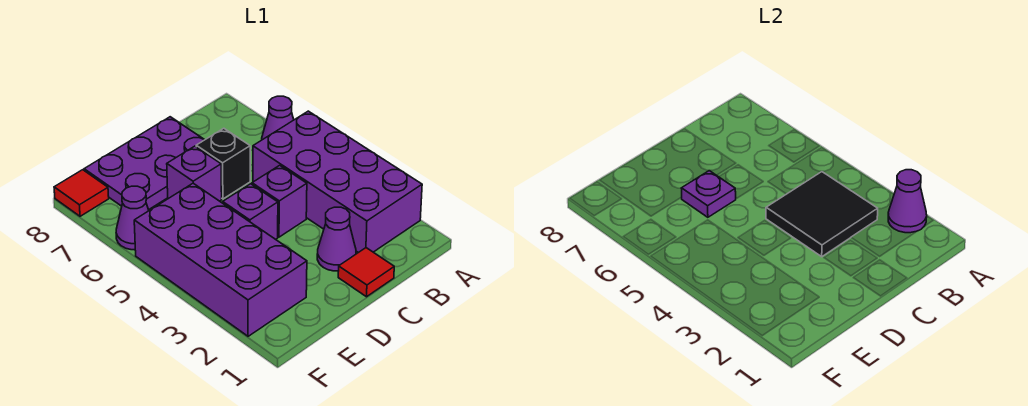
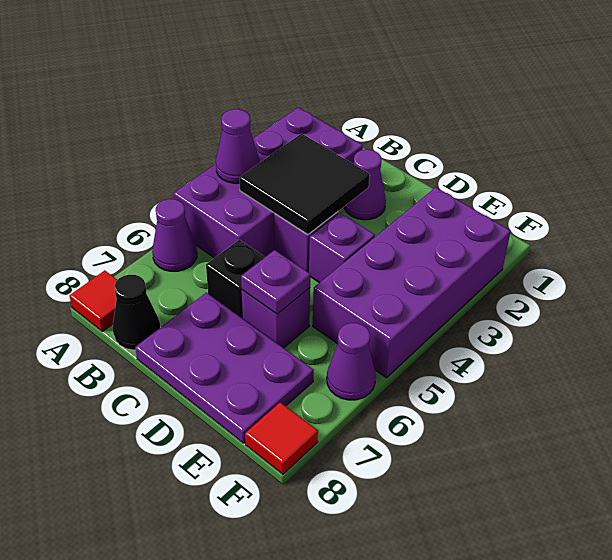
purple cone A2 level 2 -> purple cone A4 level 2
none -> black cone B8 level 1
red tile C1 level 1 -> red tile A8 level 1

